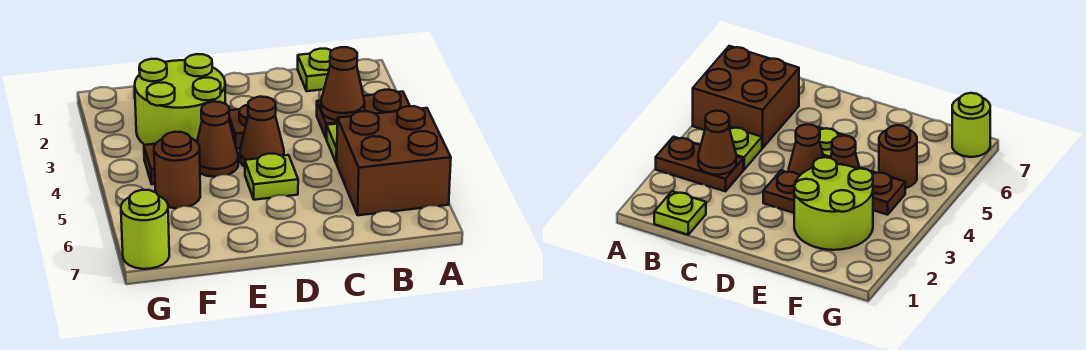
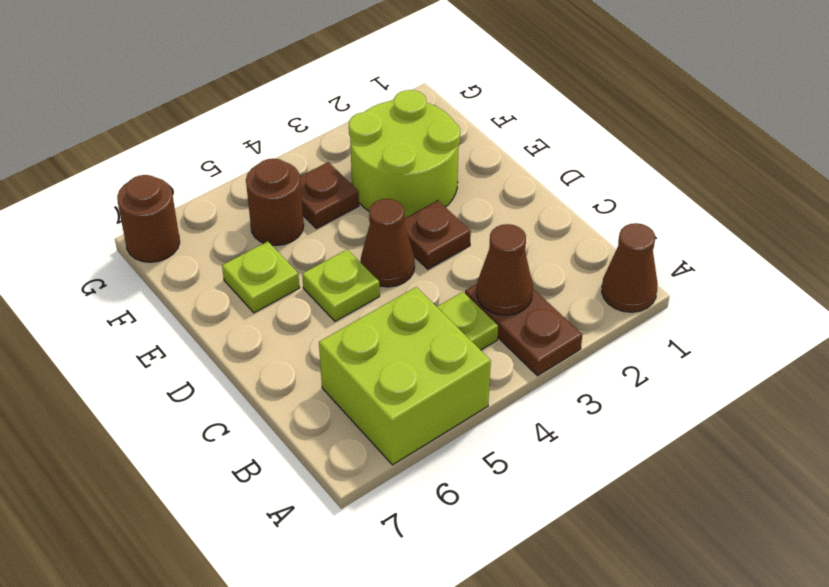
brown brick A5:B6 level 1 -> lime brick A5:B6 level 1
lime plate B1 level 1 -> lime plate E6 level 1
brown cone E4 level 1 -> brown cone A1 level 1
lime round brick G7 level 1 -> brown round brick G7 level 1

